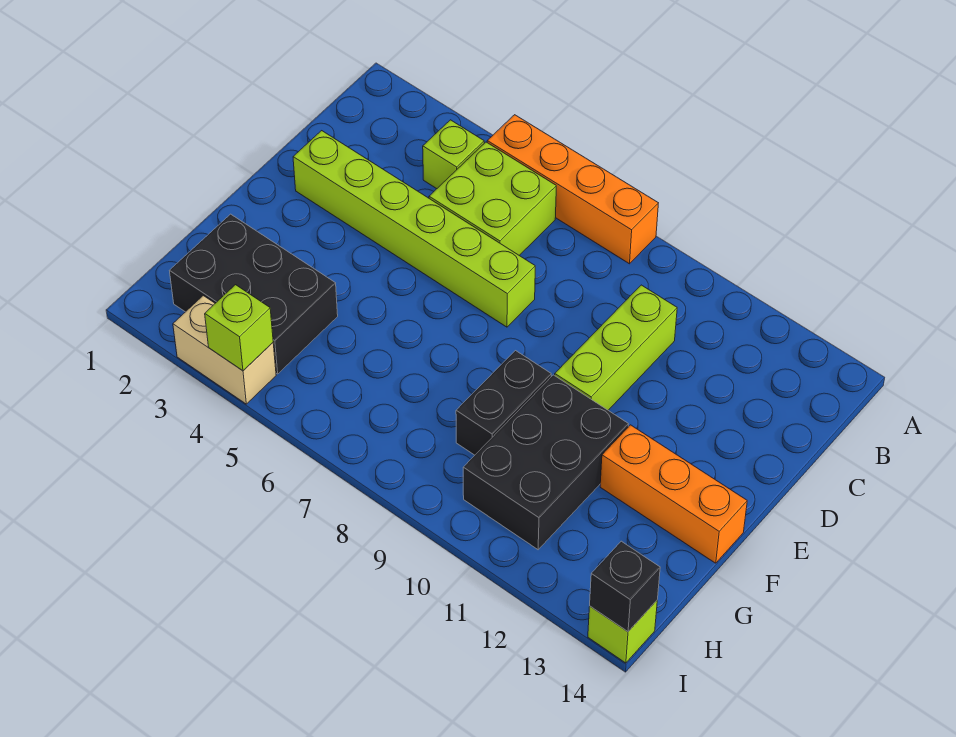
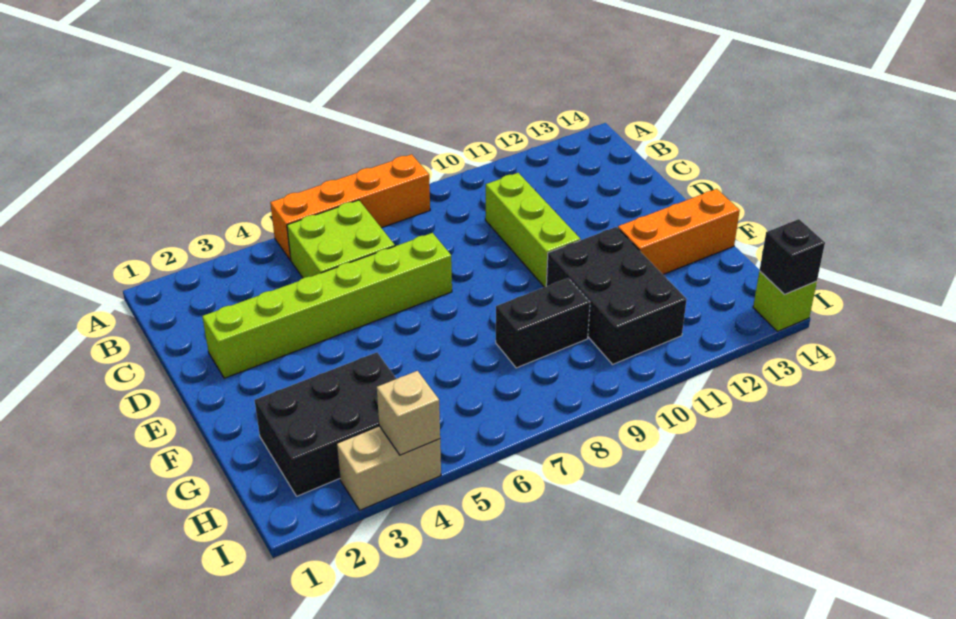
lime brick B4 level 1 -> none
black brick F9:G9 level 1 -> black brick G8:G9 level 1
lime brick I4 level 2 -> tan brick I4 level 2

